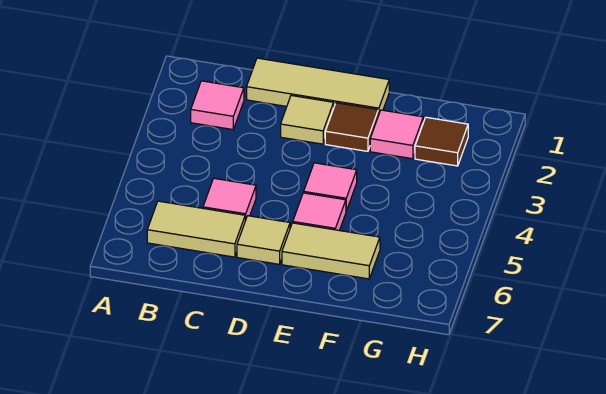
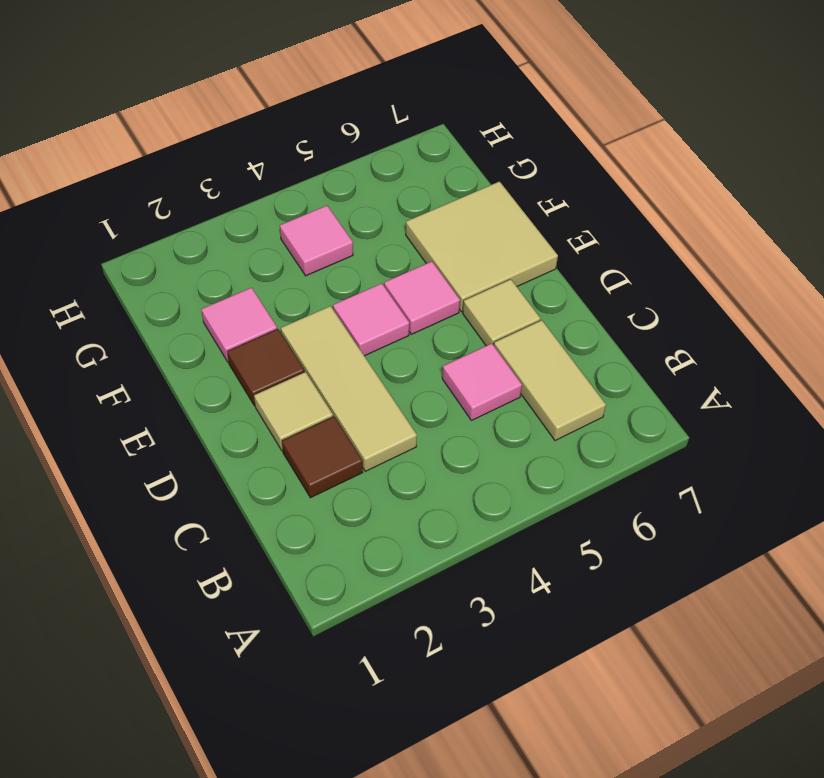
pink tile B2 level 1 -> pink tile G4 level 1
tan tile C1:E1 level 1 -> tan tile C3:E3 level 1
tan tile E6:F6 level 1 -> tan tile E6:F7 level 1
brown tile G2 level 1 -> brown tile C2 level 1

